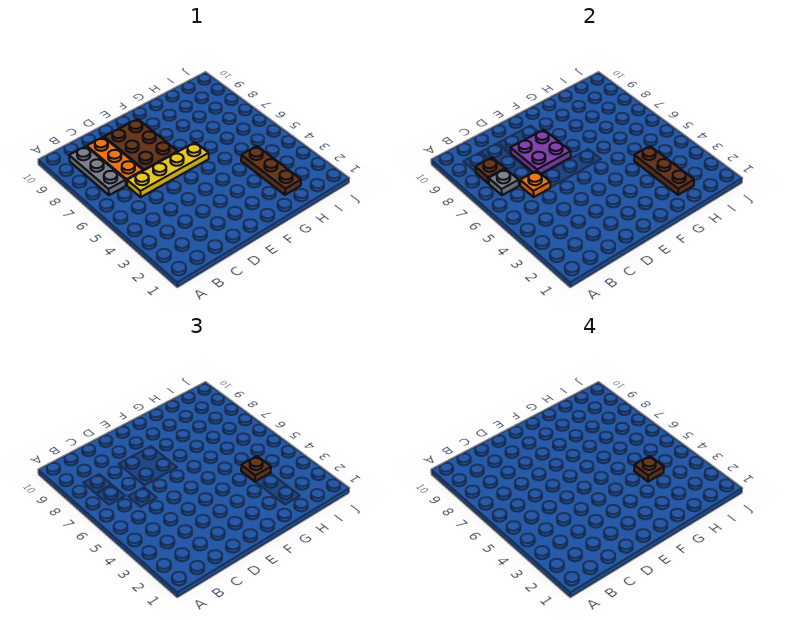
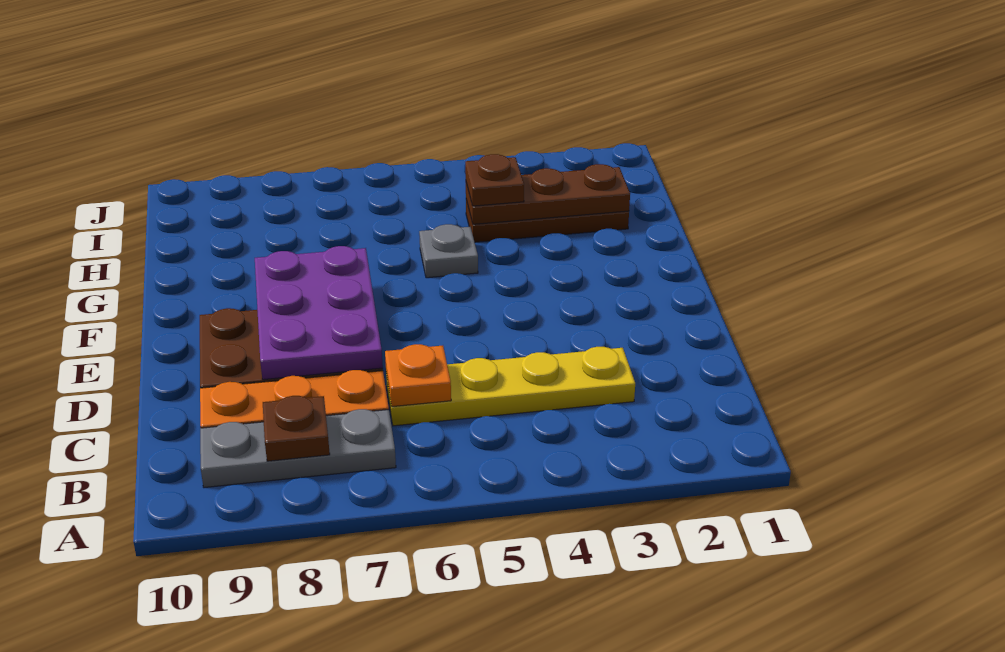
grey plate B7 level 2 -> grey plate G5 level 1
yellow plate C6:F6 level 1 -> yellow plate C3:C6 level 1
purple plate D7:E8 level 2 -> purple plate D7:F8 level 2
brown plate H4 level 4 -> none

